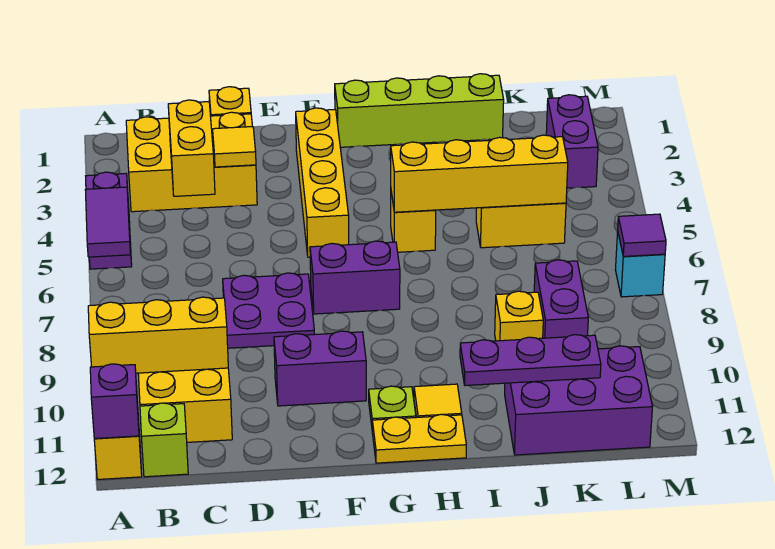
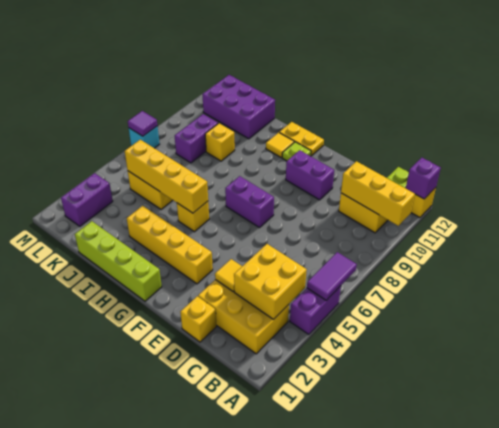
yellow brick C3:C4 level 2 -> yellow brick B3:C4 level 2
purple plate D7:E8 level 1 -> none
yellow brick F2:F5 level 1 -> yellow brick F3:I3 level 1
purple plate I11:K11 level 2 -> none

